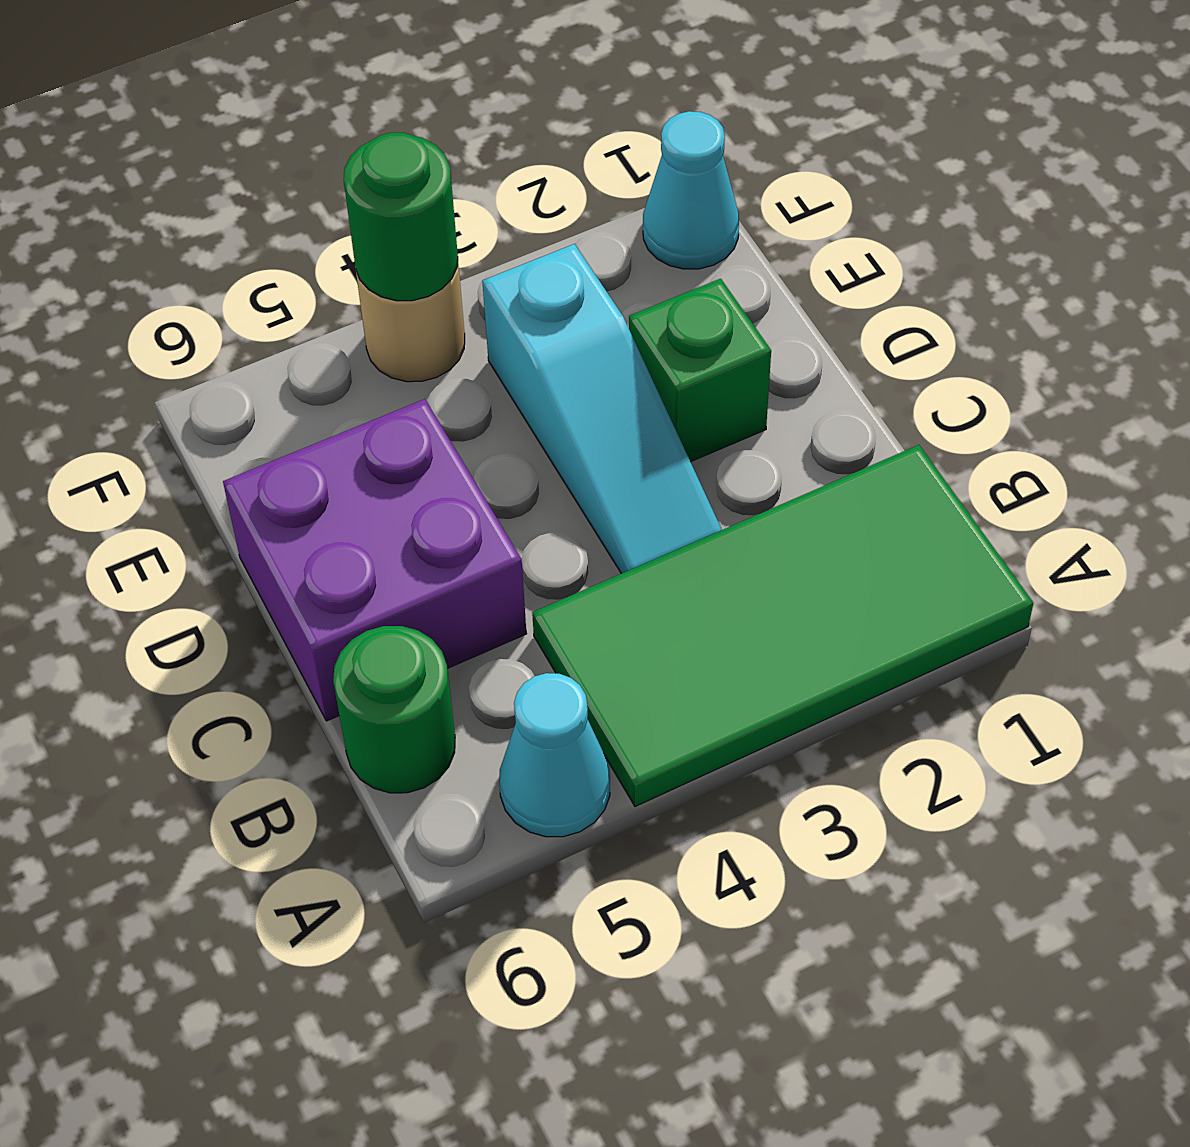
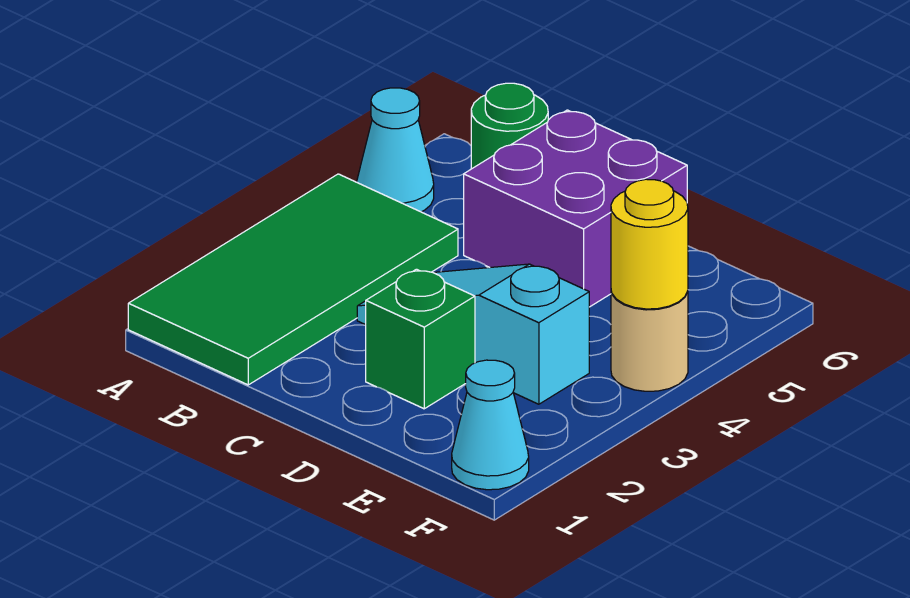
green round brick F4 level 2 -> yellow round brick F4 level 2

